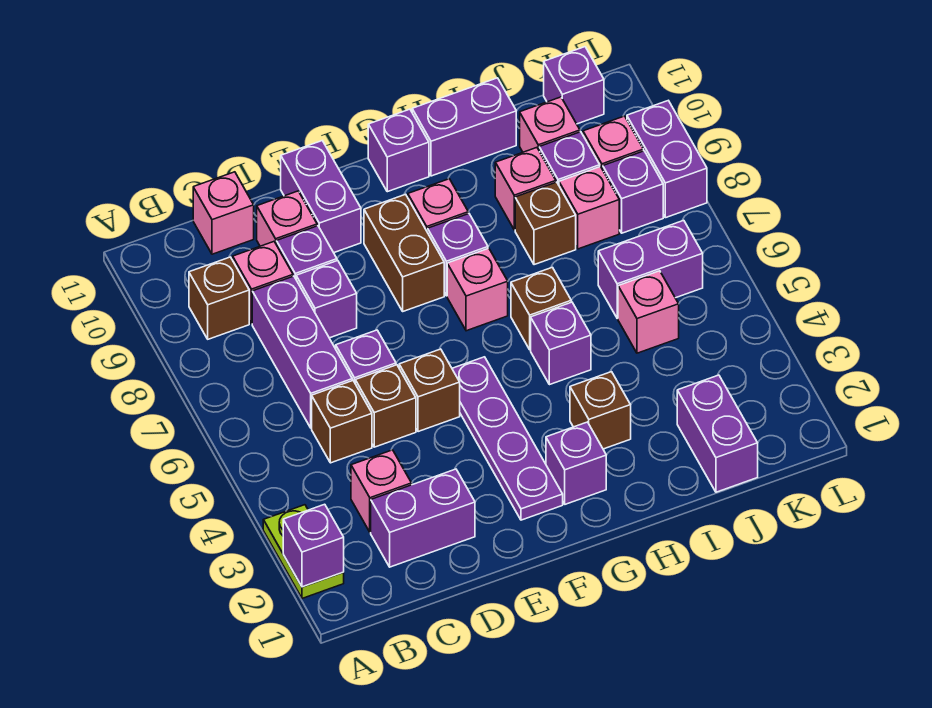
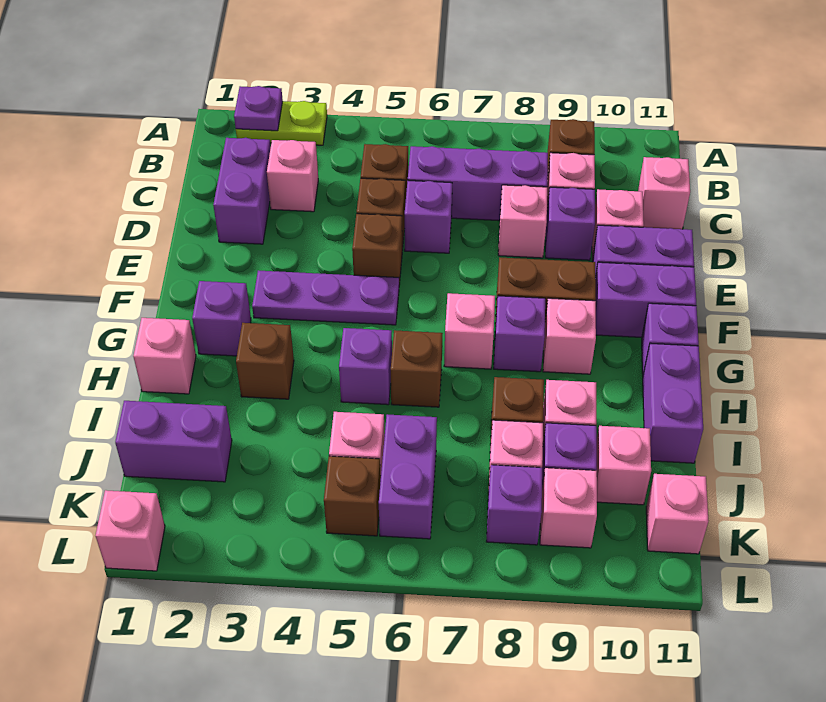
purple brick A2 level 2 -> purple plate A2 level 2
purple brick D8 level 1 -> pink brick D8 level 1
purple plate F2:F5 level 1 -> purple plate F3:F5 level 1
none -> pink brick H1 level 1
none -> brown brick K5 level 1
purple brick K11 level 1 -> pink brick K11 level 1
none -> pink brick L1 level 1
purple brick L8:L9 level 1 -> purple brick F10:F11 level 1

